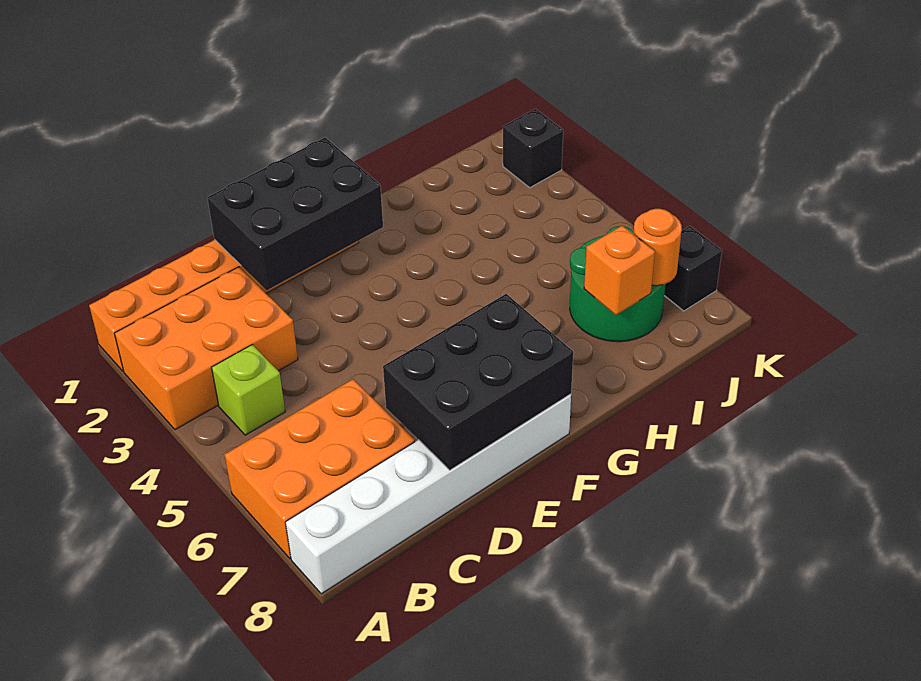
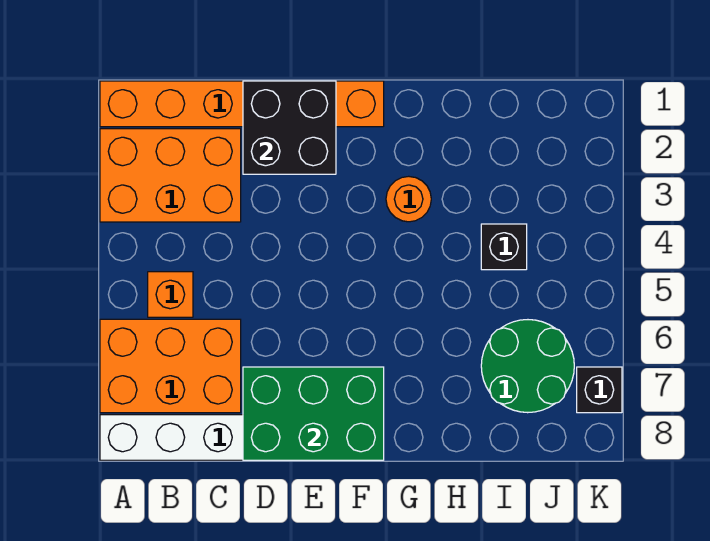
lime brick B4 level 1 -> none
black brick D1:F2 level 2 -> black brick D1:E2 level 2
black brick D7:F8 level 2 -> green brick D7:F8 level 2
orange brick I7 level 2 -> orange brick B5 level 1
orange round brick J7 level 2 -> orange round brick G3 level 1
black brick K2 level 1 -> black brick I4 level 1

